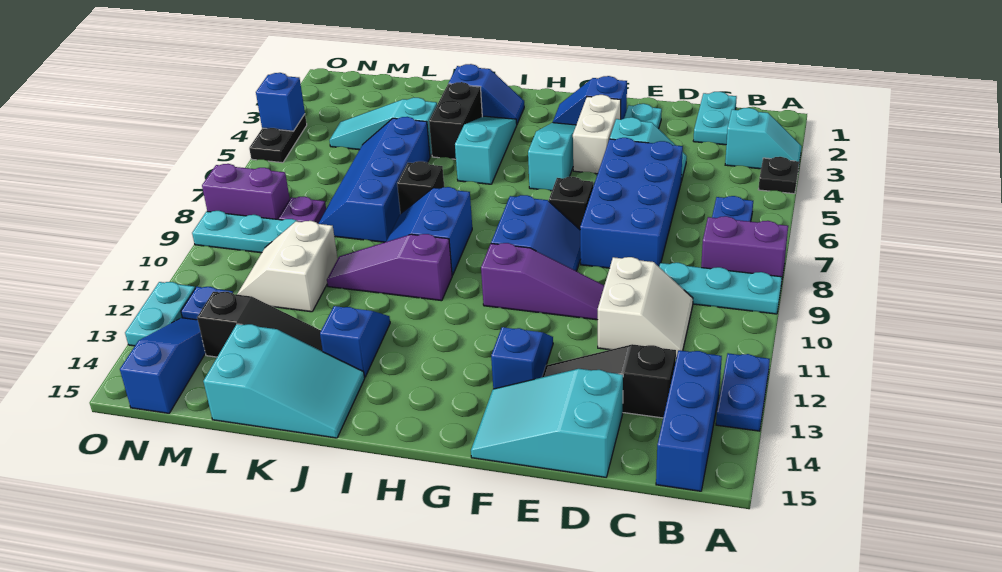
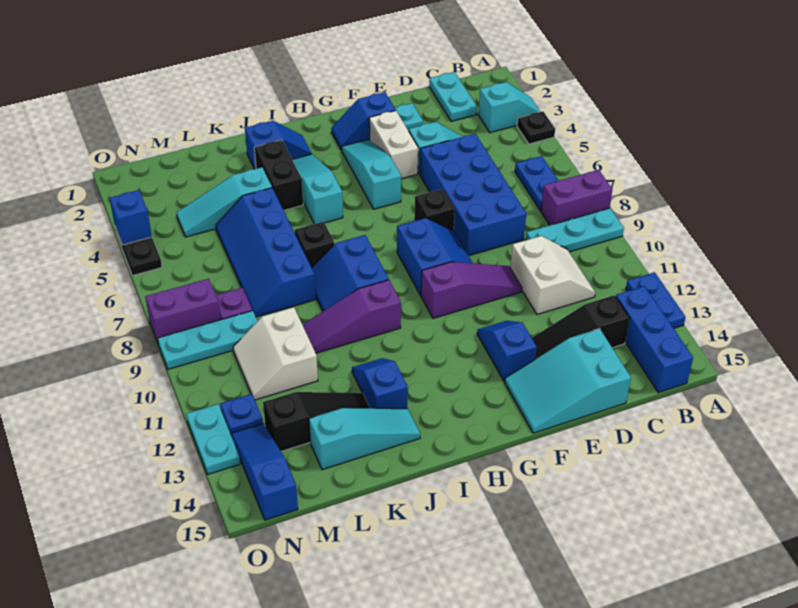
cyan slope J14:L15 level 1 top L -> cyan slope J14:L14 level 1 top L

